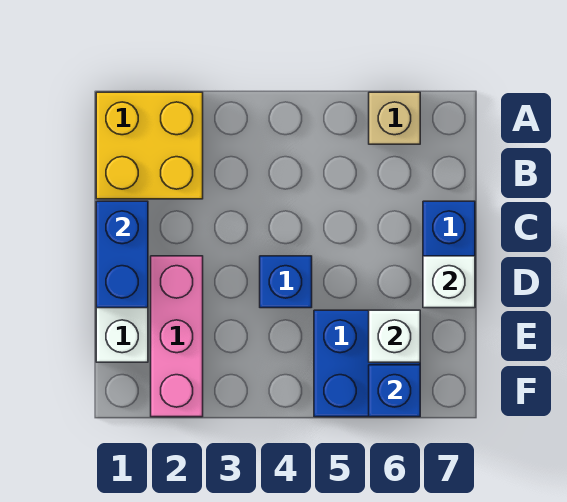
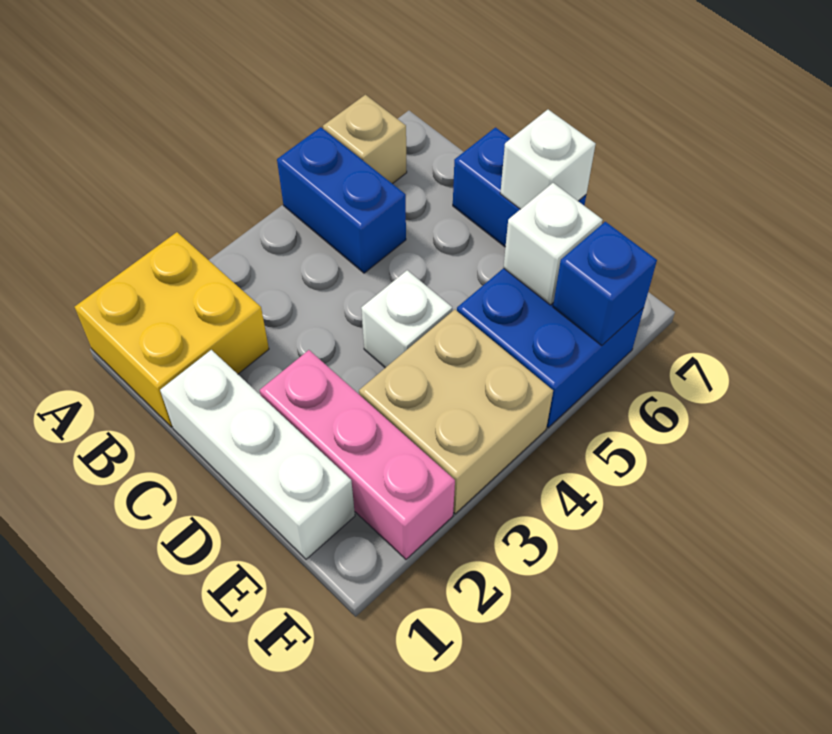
blue brick C1:D1 level 2 -> blue brick A5:B5 level 1
blue brick D4 level 1 -> white brick D4 level 1
none -> tan brick E3:F4 level 1

